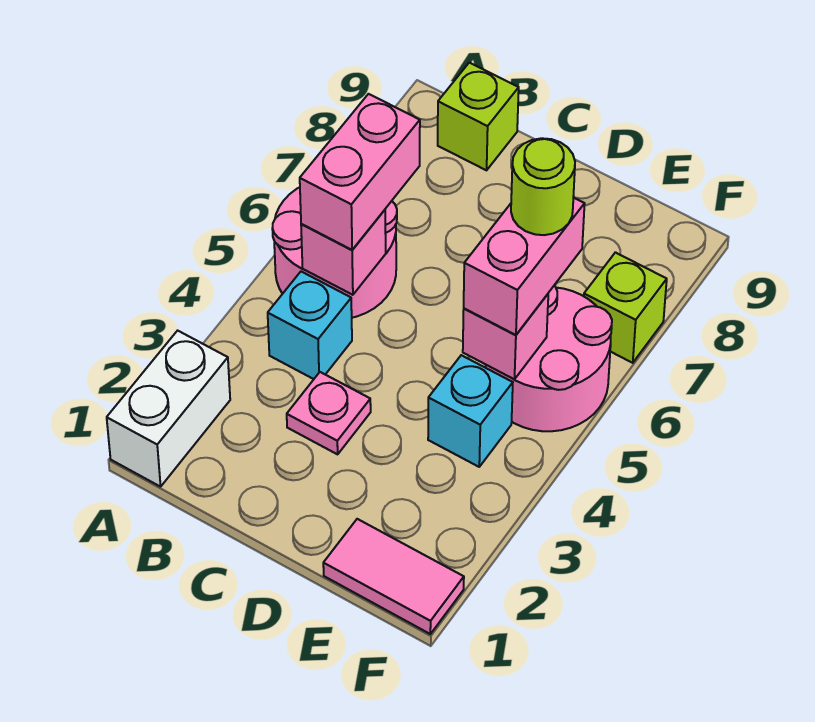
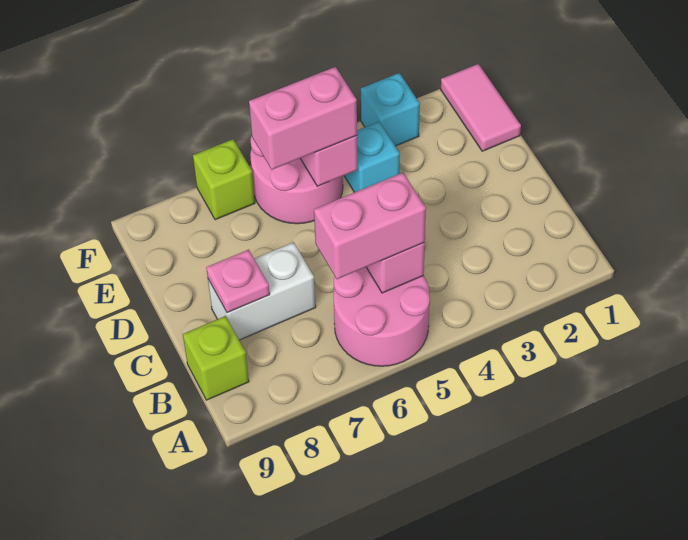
white brick A1:A2 level 1 -> white brick C7:C8 level 1
cyan brick B4 level 1 -> cyan brick F3 level 1
pink plate C3 level 1 -> pink plate C8 level 2
lime round brick E6 level 4 -> none

